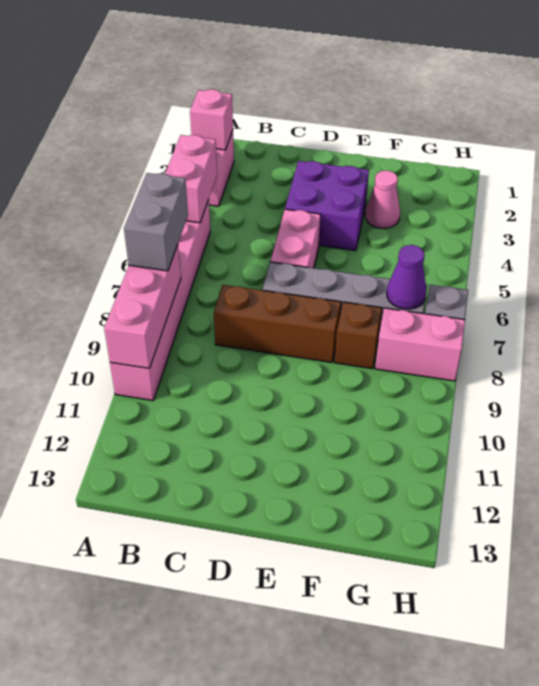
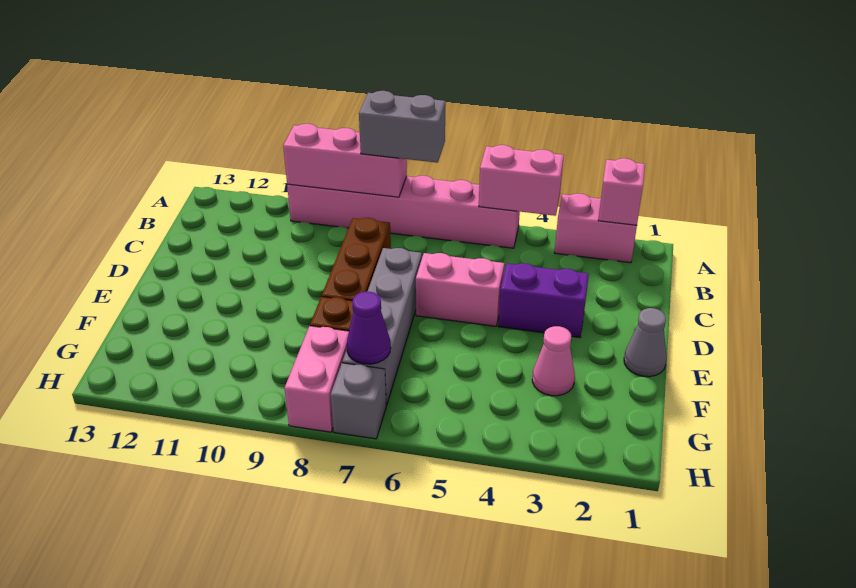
purple brick D3:E4 level 1 -> purple brick D3:D4 level 1
none -> grey cone E1 level 1

